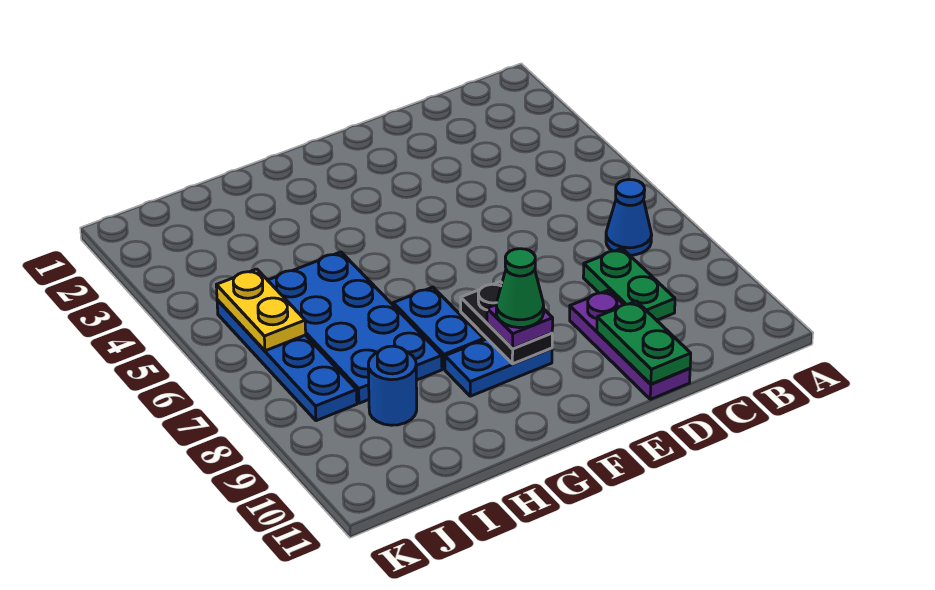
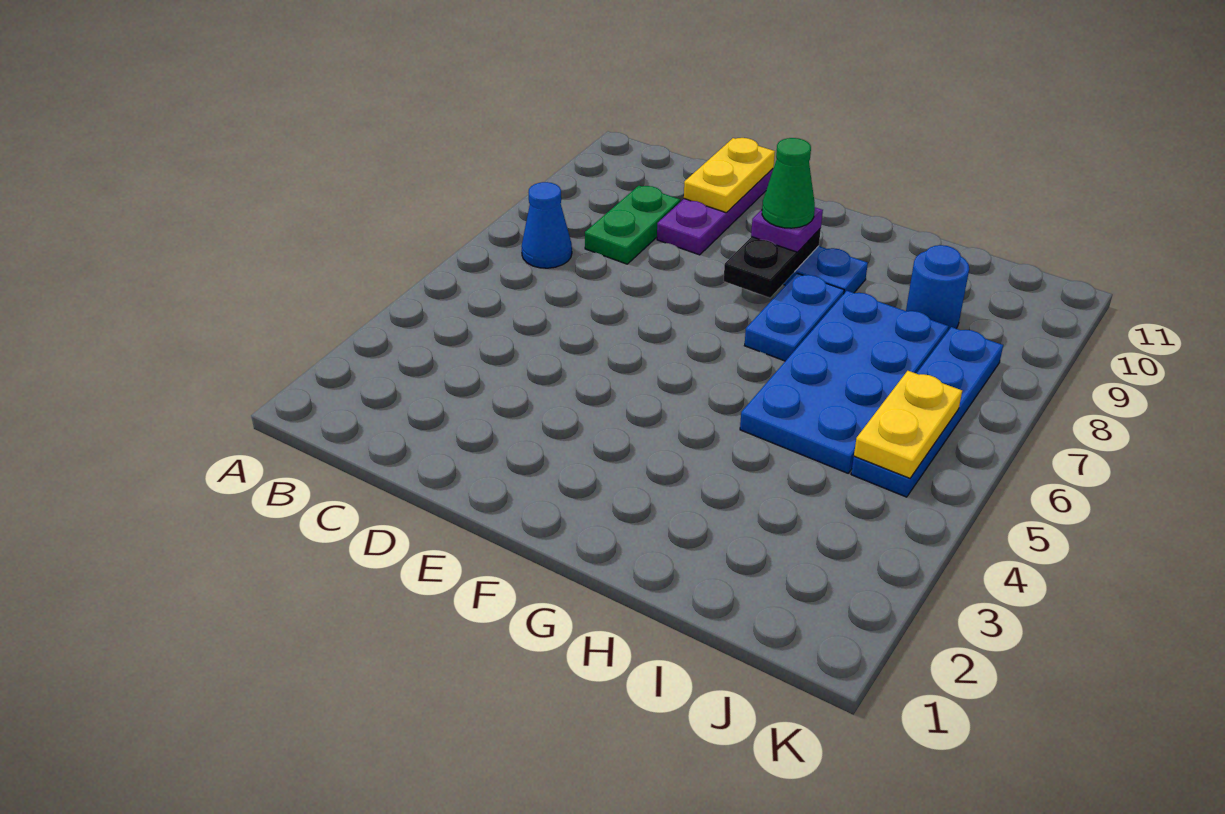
green plate D10:D11 level 2 -> yellow plate D10:D11 level 2

